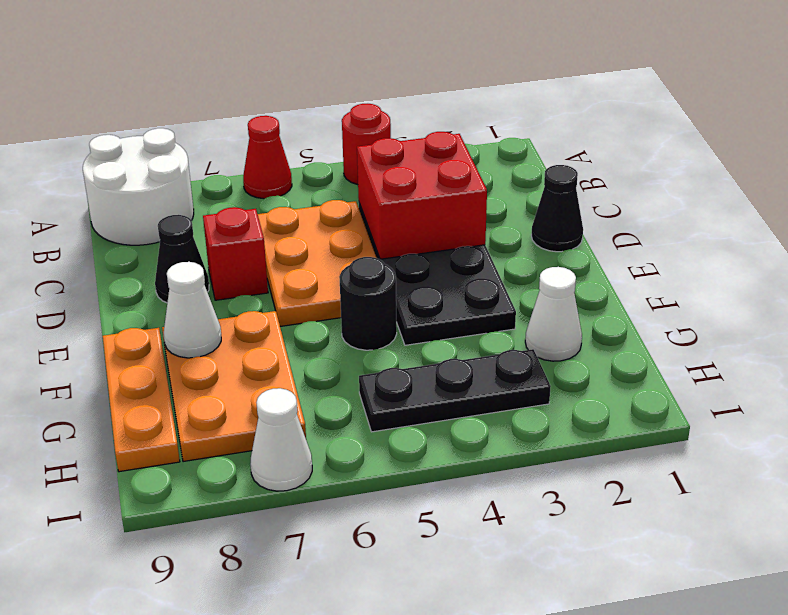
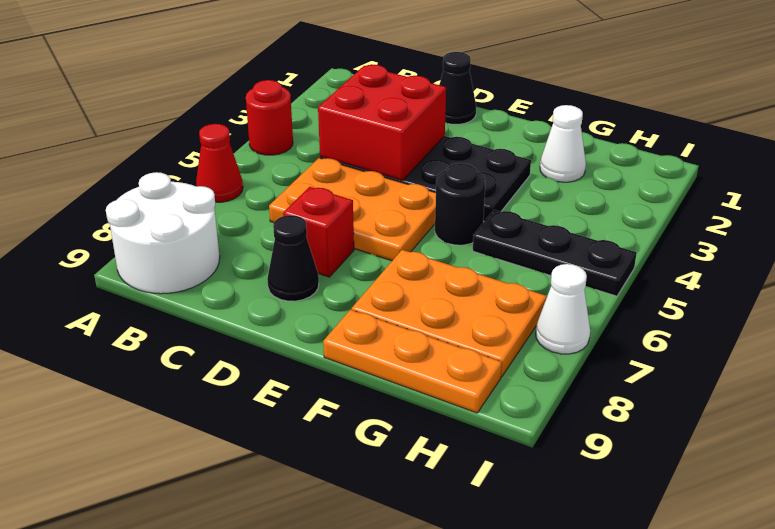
white cone F8 level 2 -> none
black plate H3:H5 level 1 -> black plate G5:I5 level 1

